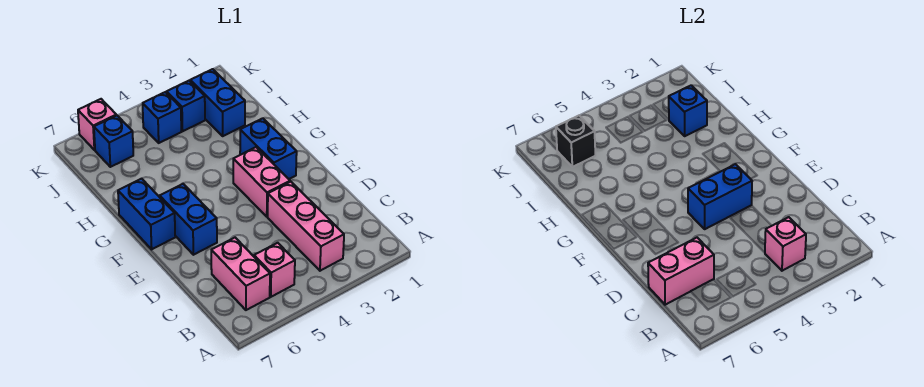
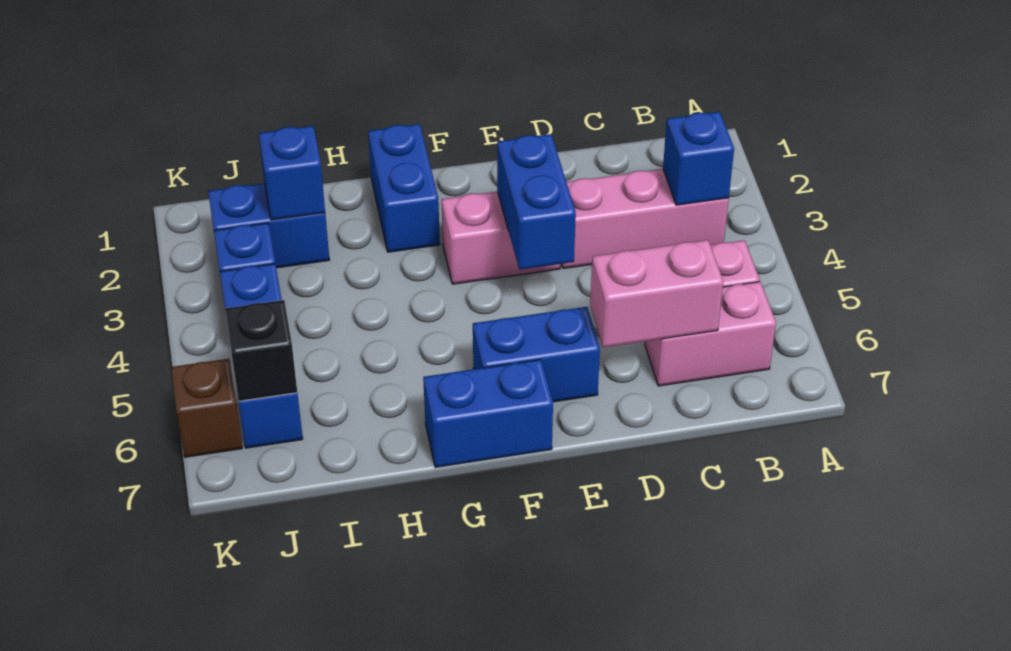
pink brick B3 level 2 -> blue brick B3 level 2
pink brick C6:C7 level 2 -> pink brick C6:D6 level 2
blue brick F2:G2 level 1 -> blue brick G1:G2 level 1
pink brick K6 level 1 -> brown brick K6 level 1

